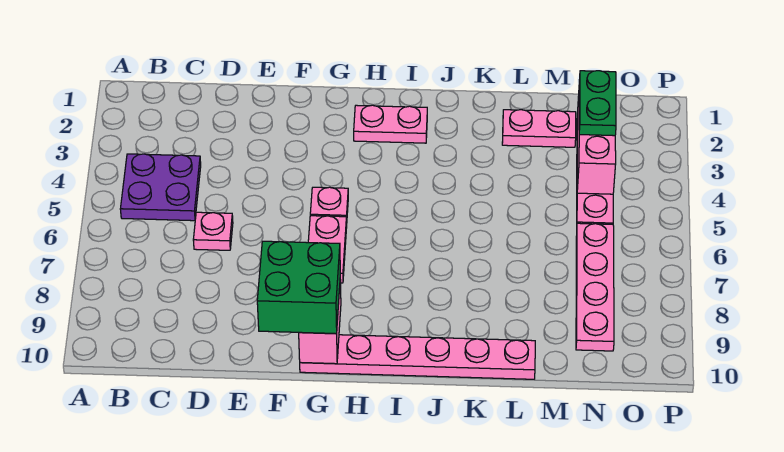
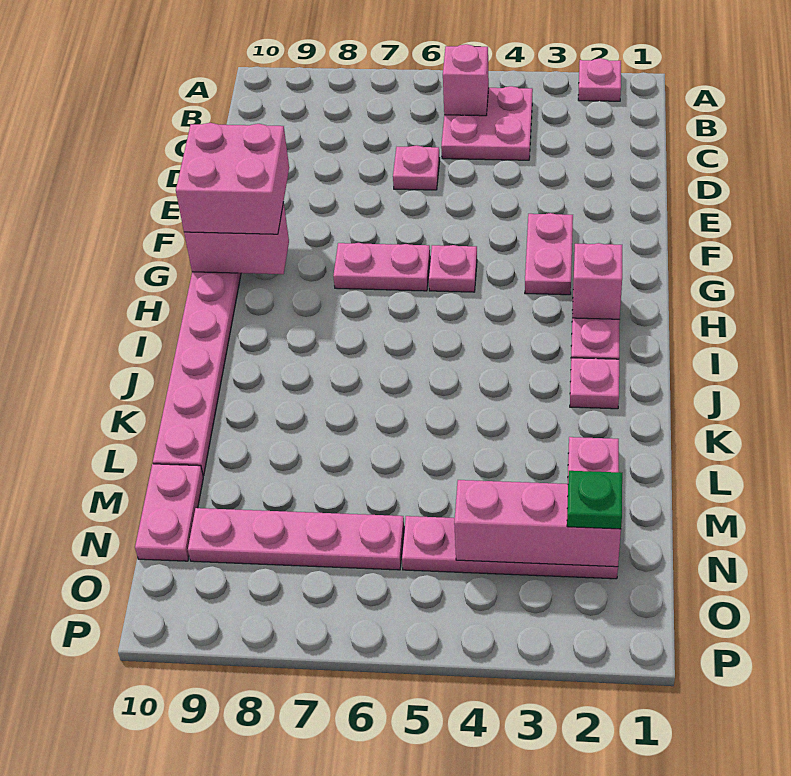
none -> pink plate A2 level 1
purple plate B4:C5 level 1 -> pink plate B4:C5 level 1
none -> pink brick B5 level 2
none -> pink plate F3:G3 level 1
green brick F9:G10 level 3 -> pink brick F9:G10 level 3
none -> pink brick H2 level 2
none -> pink plate J2 level 1
none -> pink plate M10:N10 level 1
green plate N2:N3 level 3 -> green plate N2 level 3

